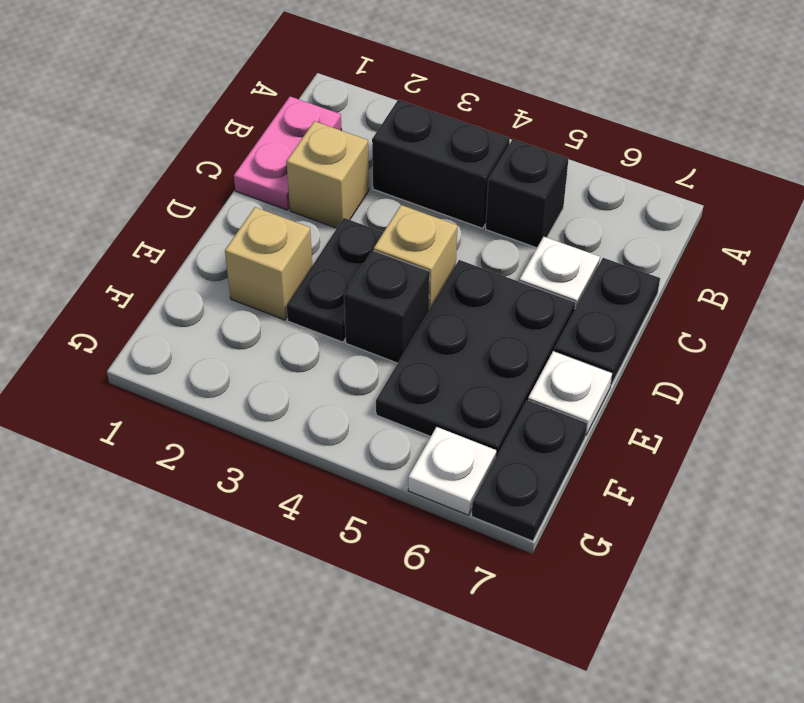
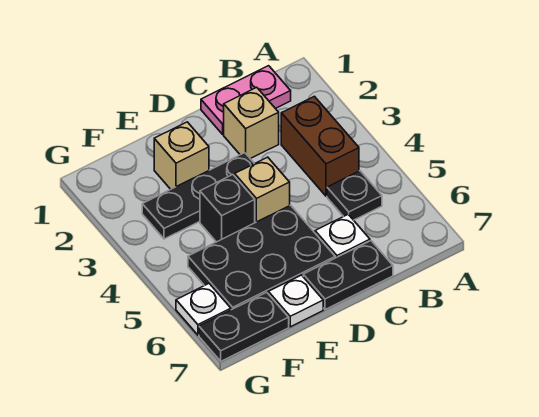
black brick B3:B4 level 1 -> brown brick B3:B4 level 1
black brick B5 level 1 -> black plate B5 level 1
black plate D3:E3 level 1 -> black plate D3:F3 level 1

